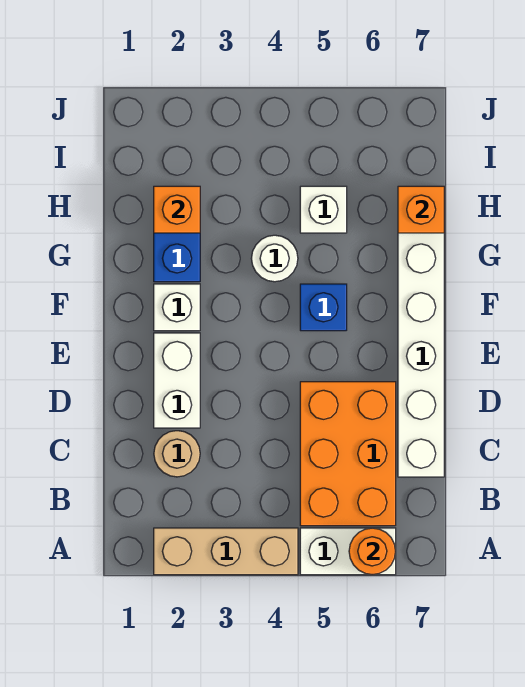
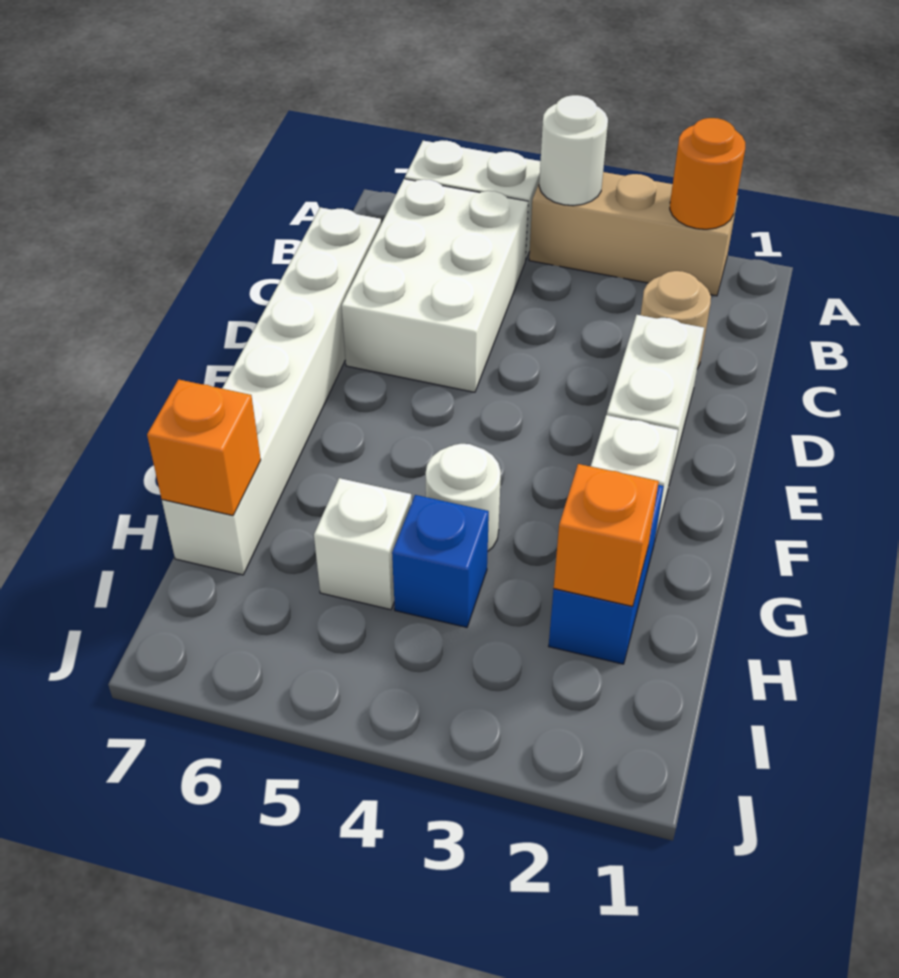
none -> white round brick A4 level 2
orange round brick A6 level 2 -> orange round brick A2 level 2
orange brick B5:D6 level 1 -> white brick B5:D6 level 1
blue brick F5 level 1 -> blue brick H4 level 1

